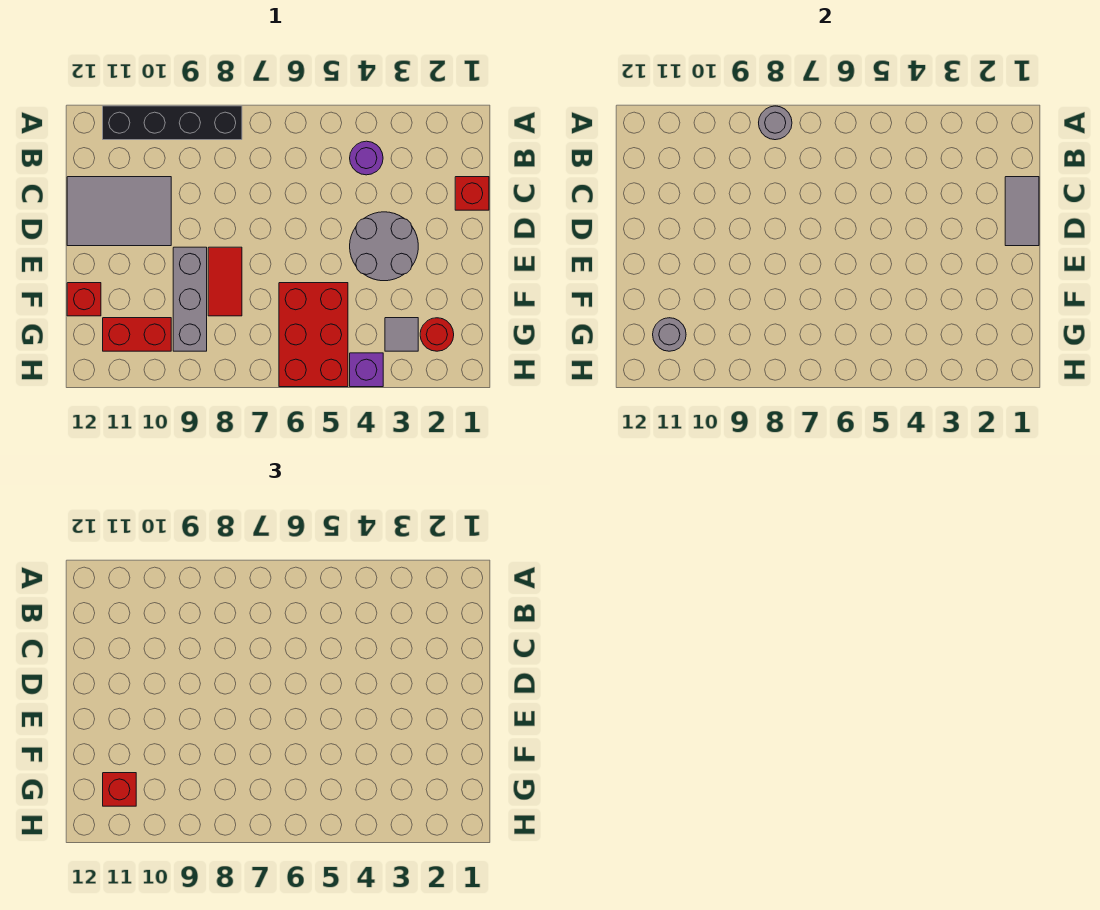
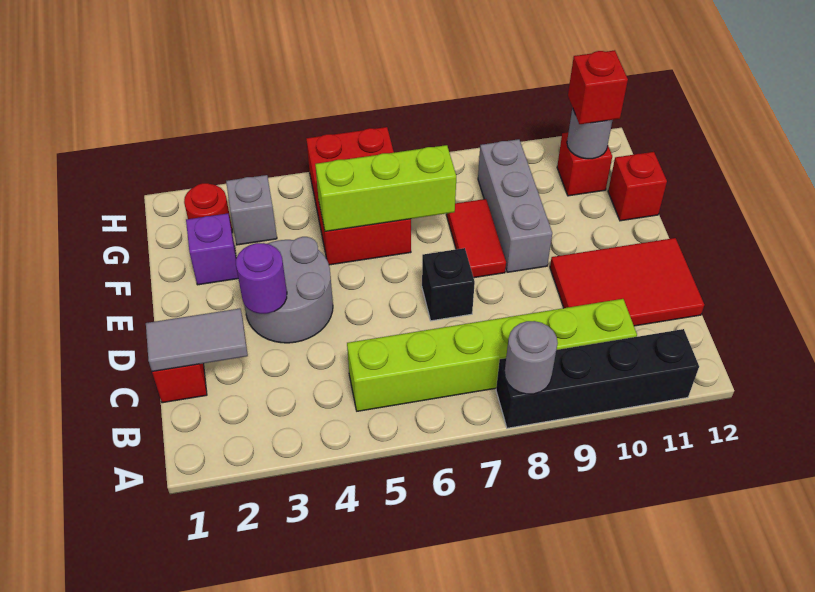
purple round brick B4 level 1 -> purple round brick D3 level 2
none -> lime brick B5:B10 level 1
grey tile C1:D1 level 2 -> grey tile C1:C2 level 2
grey tile C10:D12 level 1 -> red tile C10:D12 level 1
none -> black brick D7 level 1
none -> lime brick F5:F7 level 2
grey tile G3 level 1 -> grey brick G3 level 1
red brick G10:G11 level 1 -> red brick G11 level 1
purple brick H4 level 1 -> purple brick F2 level 1

